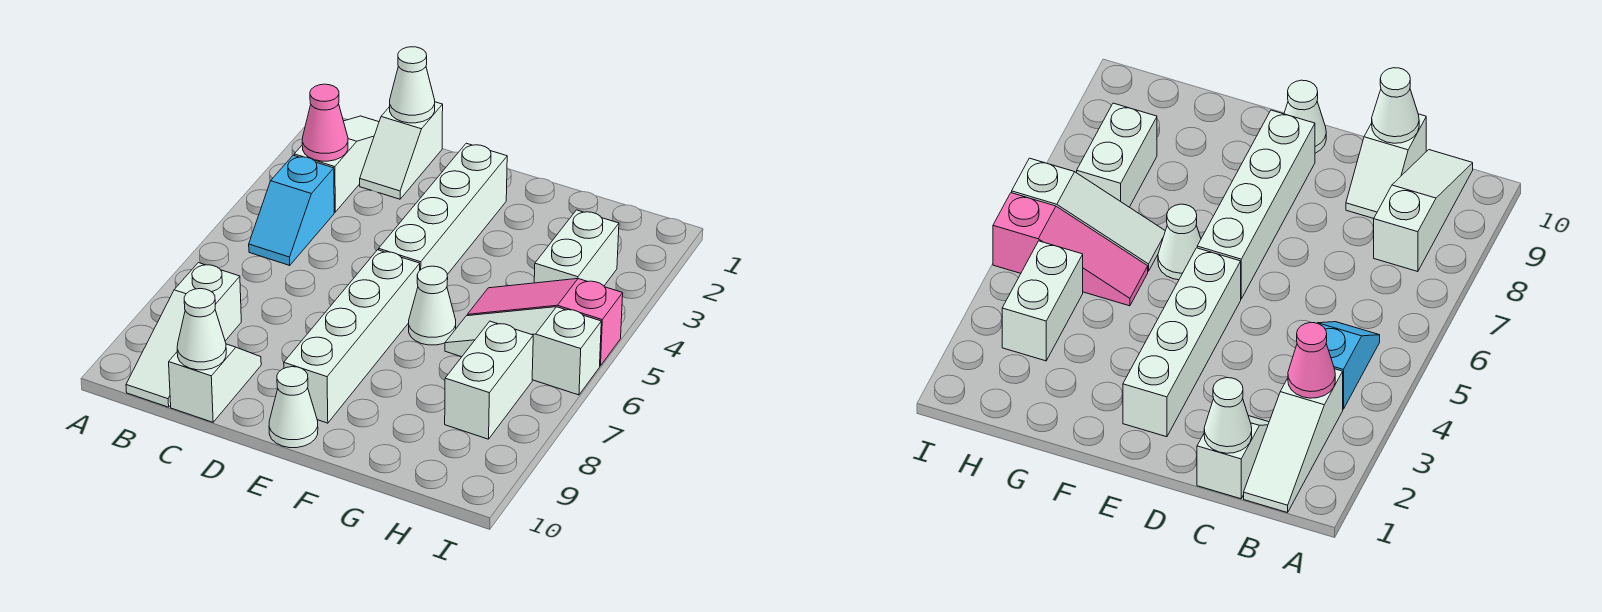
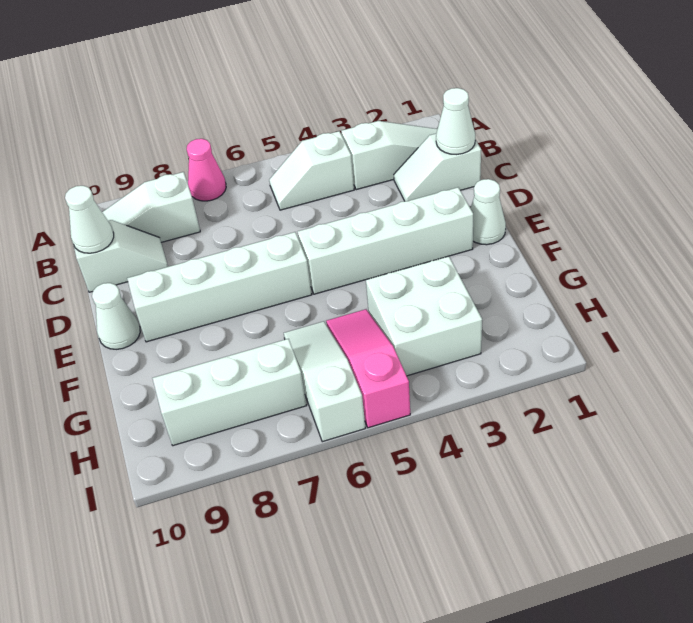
pink cone B3 level 2 -> pink cone A7 level 1
cyan slope B4:B5 level 1 top 4 -> white slope B4:B5 level 1 top 4
white cone F6 level 1 -> white cone E1 level 1
white brick H3:H4 level 1 -> white brick G3:H4 level 1
white brick H7:H8 level 1 -> white brick H7:H9 level 1

